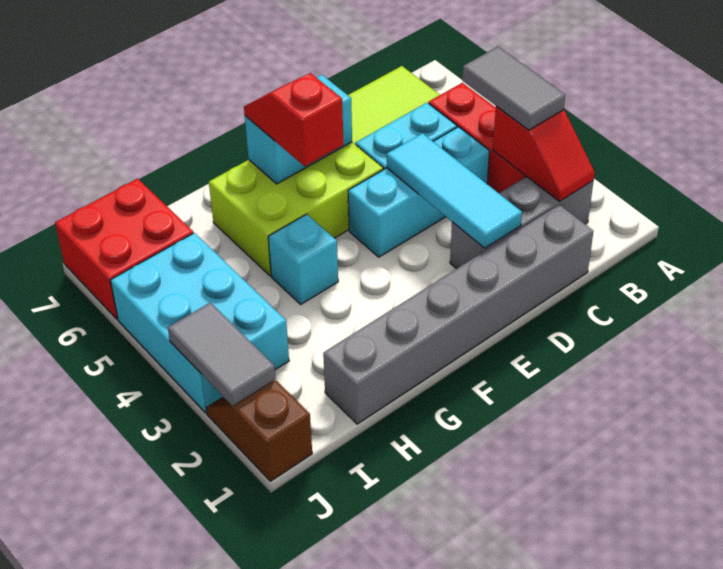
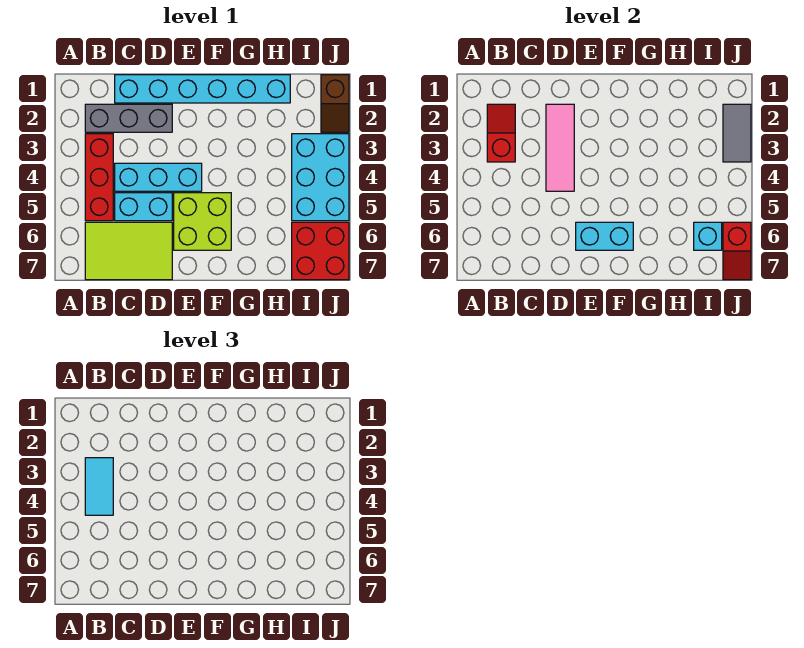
grey tile B3:B4 level 3 -> cyan tile B3:B4 level 3
grey brick C1:H1 level 1 -> cyan brick C1:H1 level 1
cyan tile D2:D4 level 2 -> pink tile D2:D4 level 2
lime brick E5:G6 level 1 -> lime brick E5:F6 level 1
red slope F5:F6 level 3 top 5 -> red slope J6:J7 level 2 top 6
cyan brick G4 level 1 -> cyan brick I6 level 2

